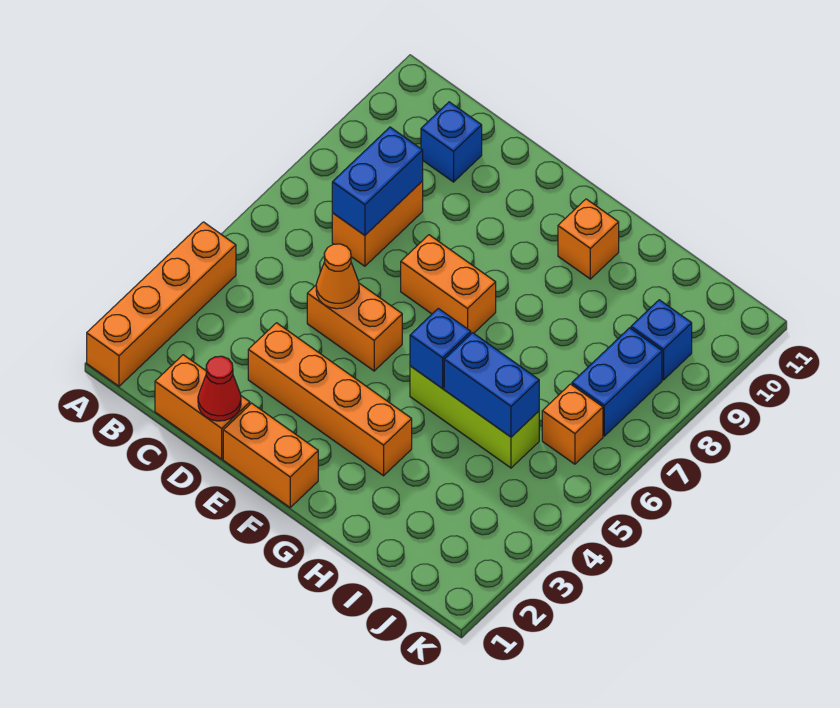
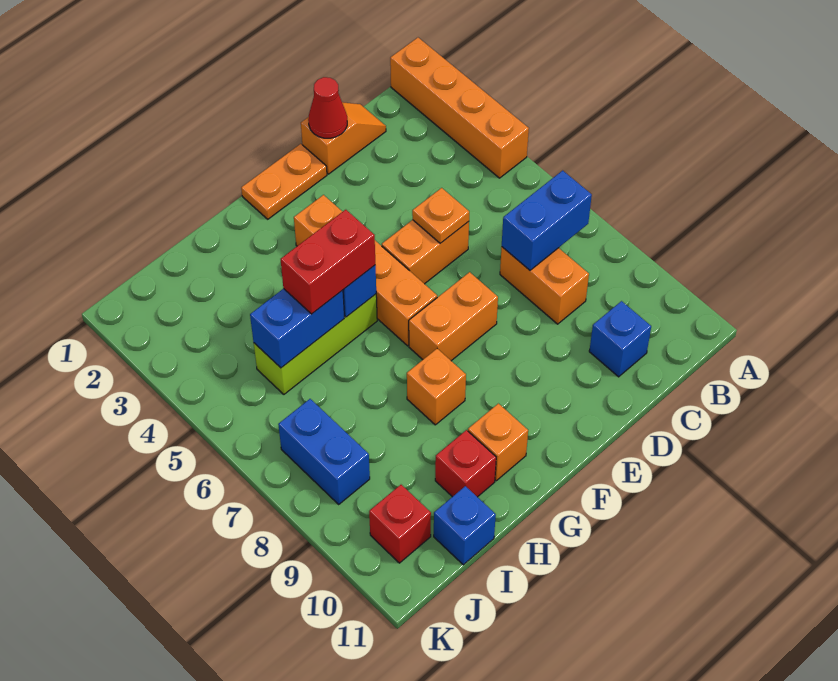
orange brick C1:D1 level 1 -> orange slope C1:D1 level 1 top D
blue brick C7:C8 level 2 -> blue brick B7:C7 level 2
orange brick D3:G3 level 1 -> orange brick F3:F6 level 1
orange cone D5 level 2 -> orange plate D5 level 2
orange brick E1:F1 level 1 -> orange plate E1:F1 level 1
none -> red brick G5:H5 level 3
none -> red brick H10 level 1
orange brick J6 level 1 -> orange brick G8 level 1
blue brick J9 level 1 -> blue brick I11 level 1
none -> red brick J10 level 1

